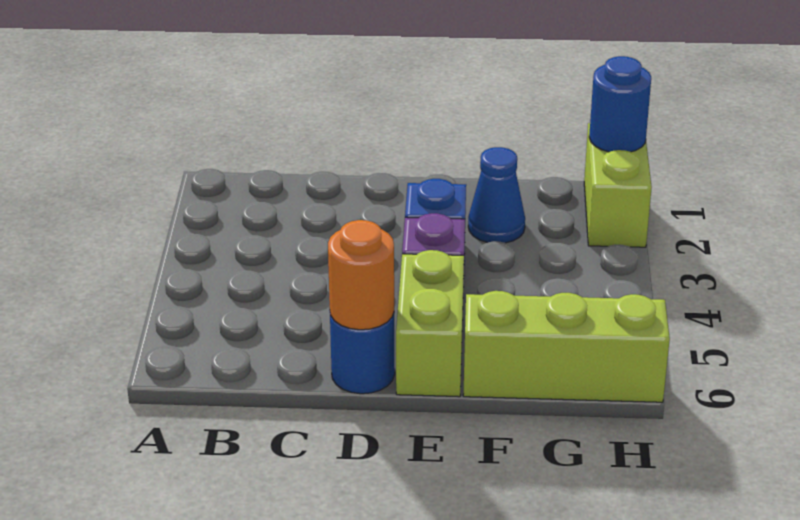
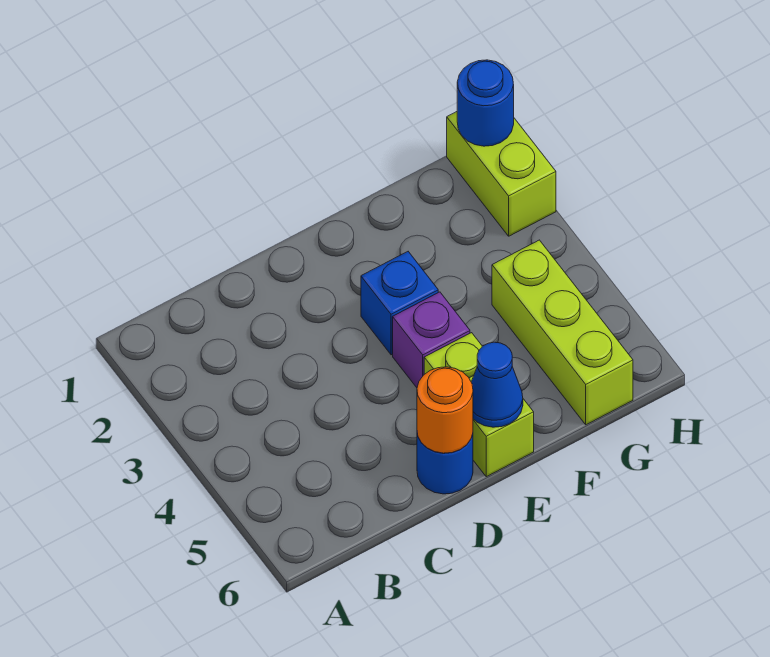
blue cone F2 level 1 -> blue cone E6 level 2
lime brick F6:H6 level 1 -> lime brick G4:G6 level 1

